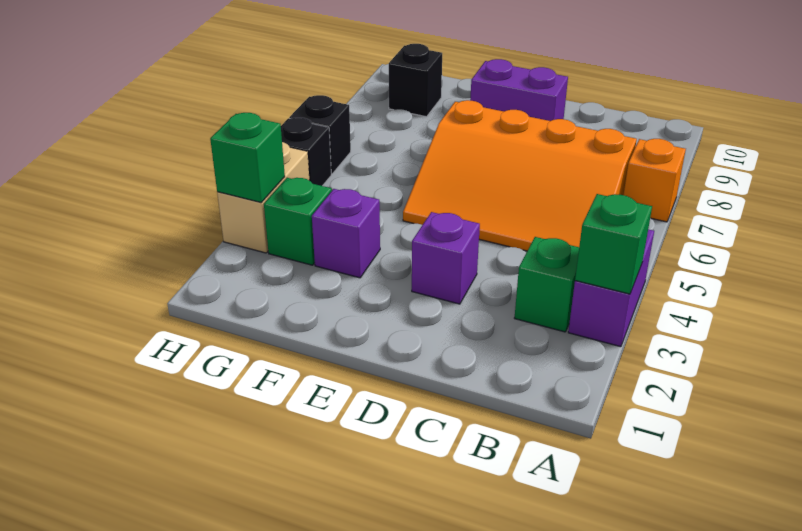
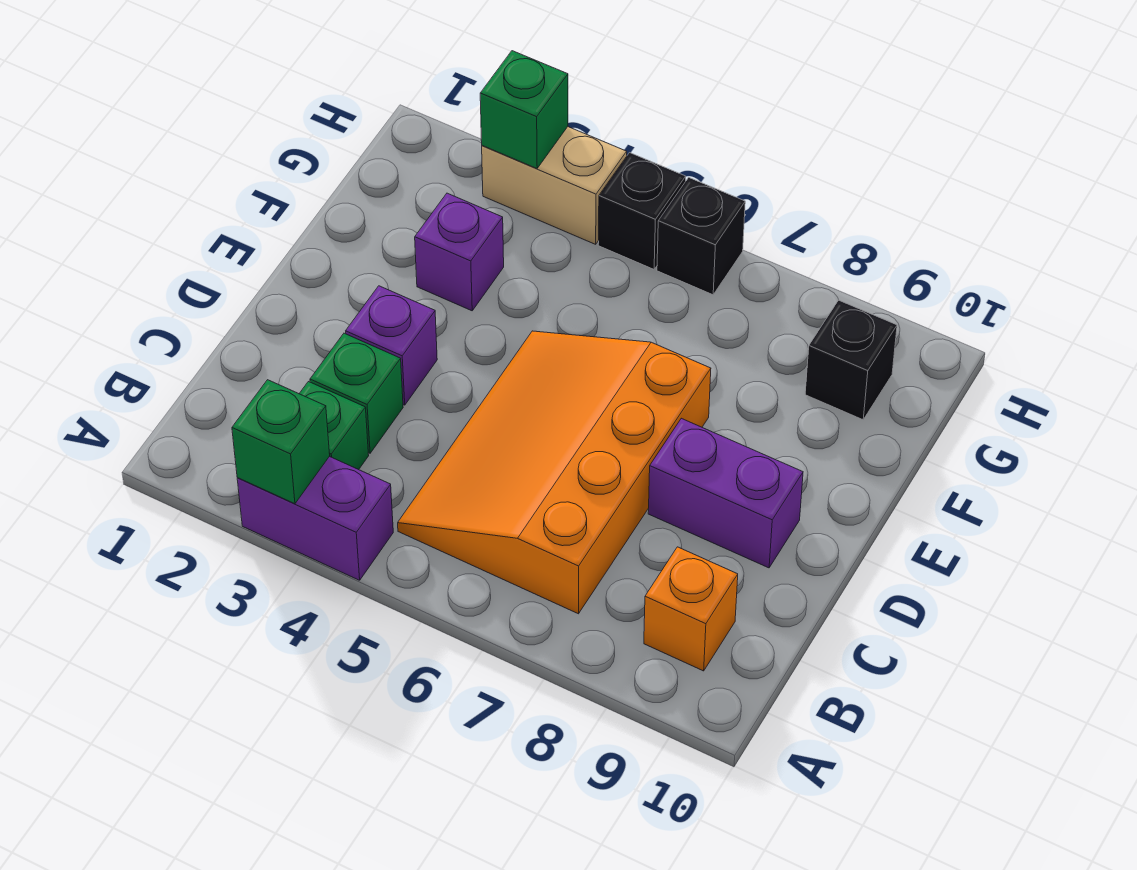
orange brick A7 level 1 -> orange brick B9 level 1
purple brick D9:E9 level 1 -> purple brick D8:D9 level 1
green brick G3 level 1 -> green brick C3 level 1

